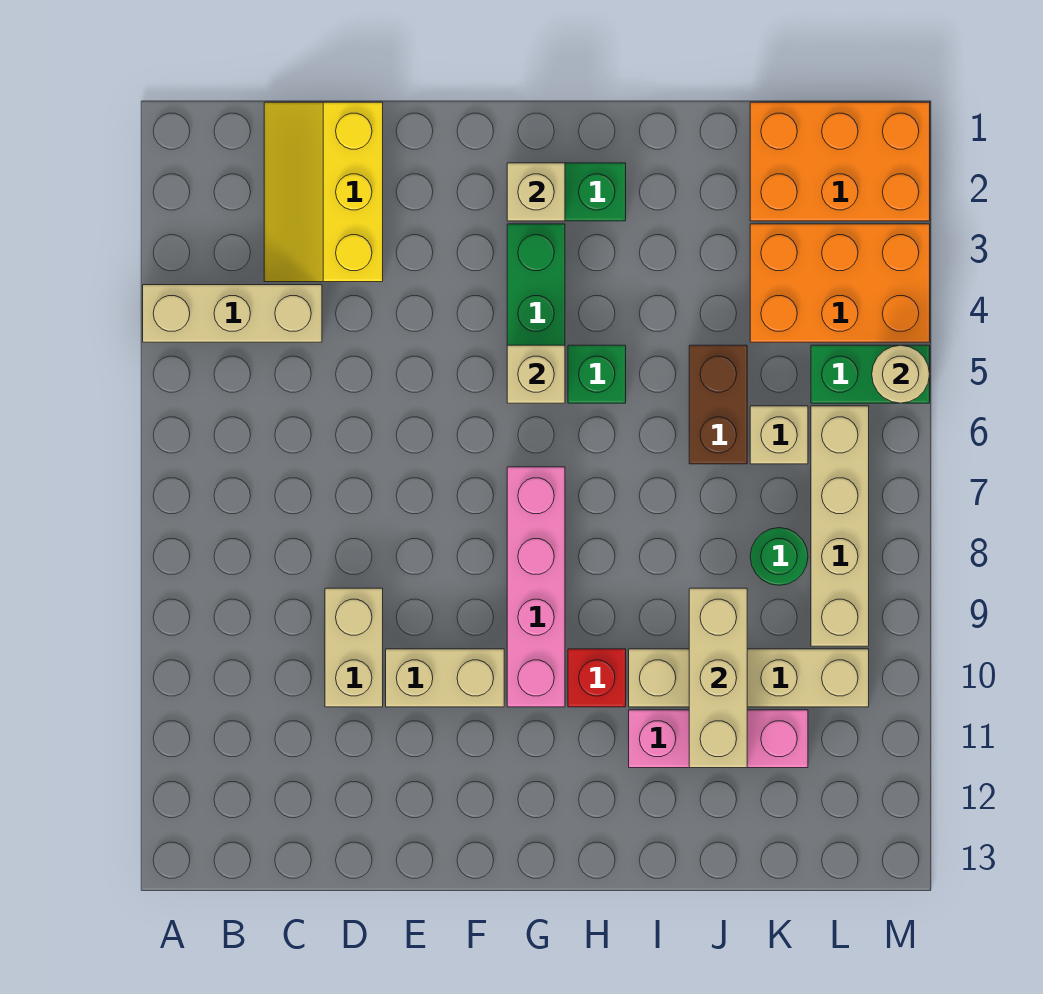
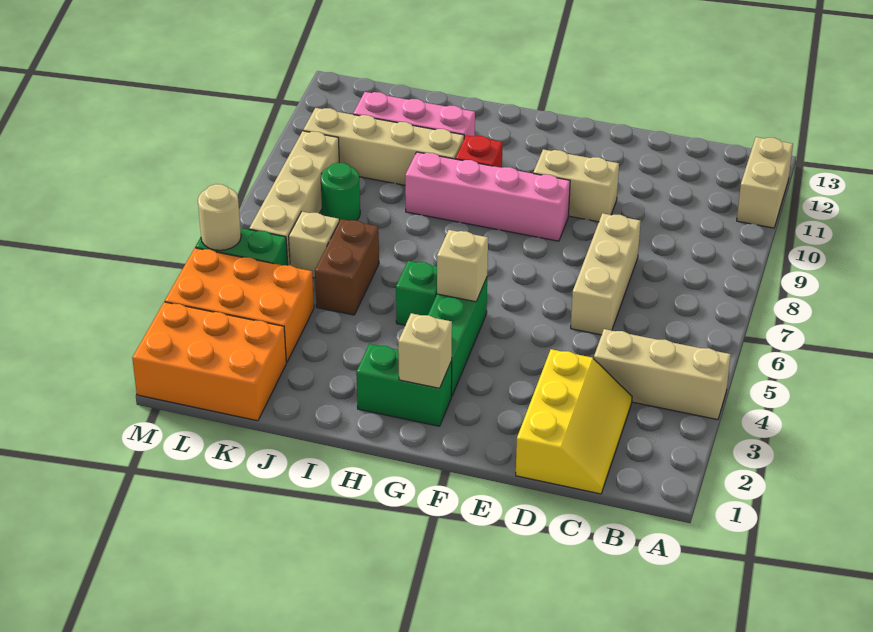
tan brick D9:D10 level 1 -> tan brick A11:A12 level 1
pink brick G7:G10 level 1 -> pink brick F9:I9 level 1
tan brick J9:J11 level 2 -> tan brick D6:D8 level 1

